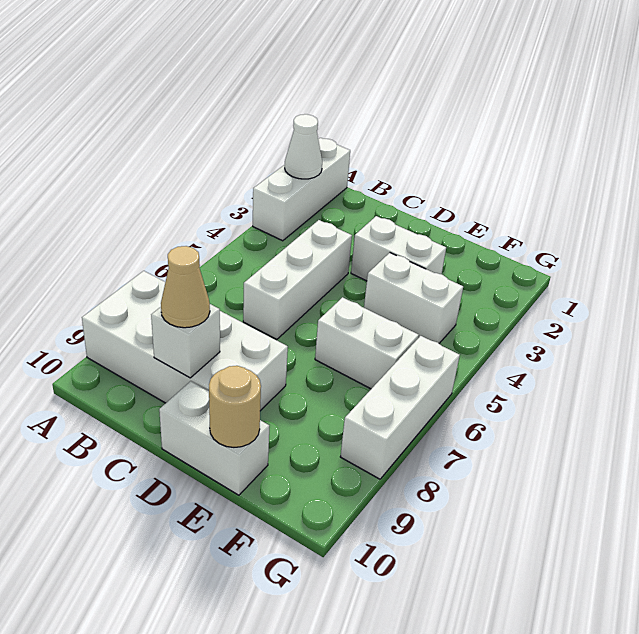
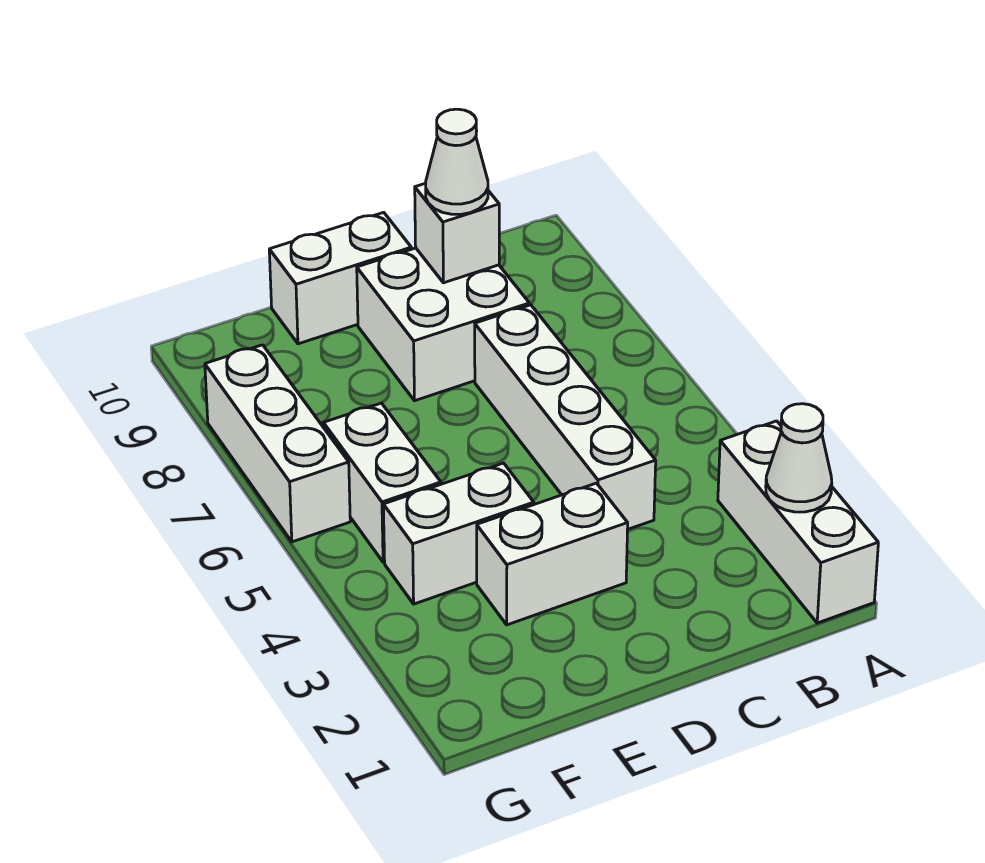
white brick A8:D9 level 1 -> white brick C8:D9 level 1
white brick C4:C6 level 1 -> white brick C4:C7 level 1
tan cone C9 level 3 -> white cone C9 level 3
white brick E6:F6 level 1 -> white brick F5:F6 level 1
tan round brick E10 level 2 -> none

